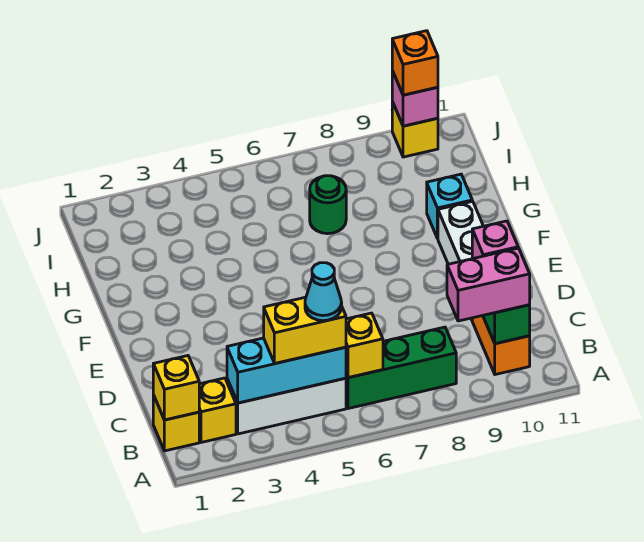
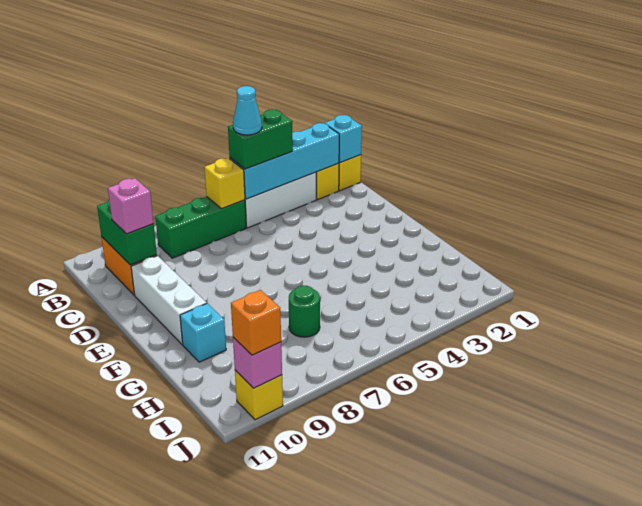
yellow brick B1 level 2 -> cyan brick B1 level 2
cyan brick B3:B5 level 2 -> cyan brick B2:B5 level 2
yellow brick B4:B5 level 3 -> green brick B4:B5 level 3
pink brick B9:B10 level 3 -> none

